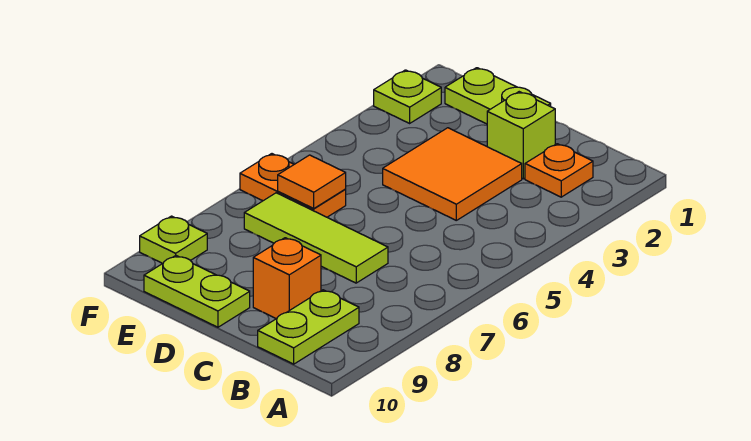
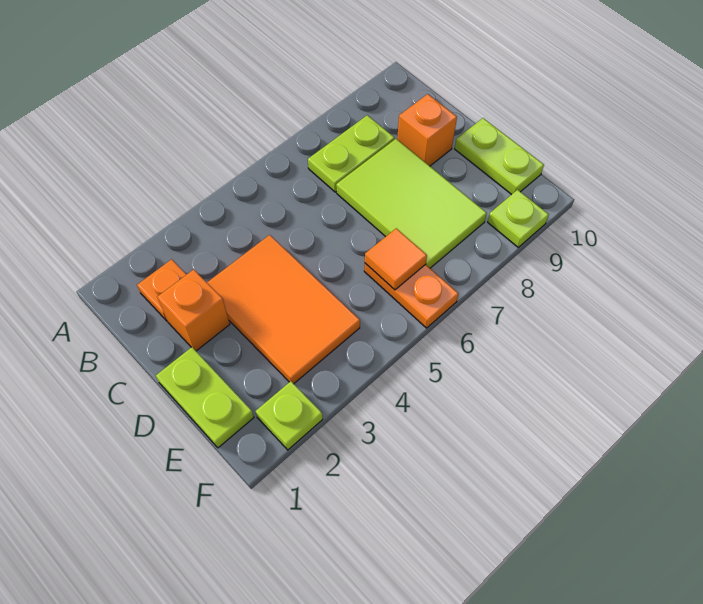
lime plate B9:B10 level 1 -> lime plate B7:B8 level 1
lime brick C2 level 1 -> orange brick C2 level 1
orange tile C3:D4 level 1 -> orange tile C3:E4 level 1
lime tile C7:E7 level 1 -> lime tile C7:E8 level 1

